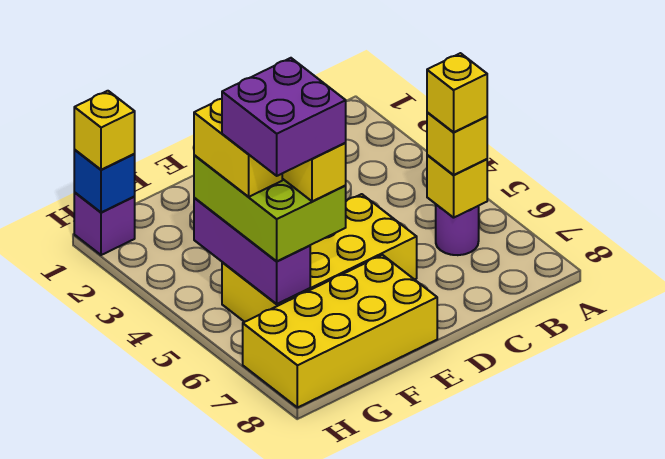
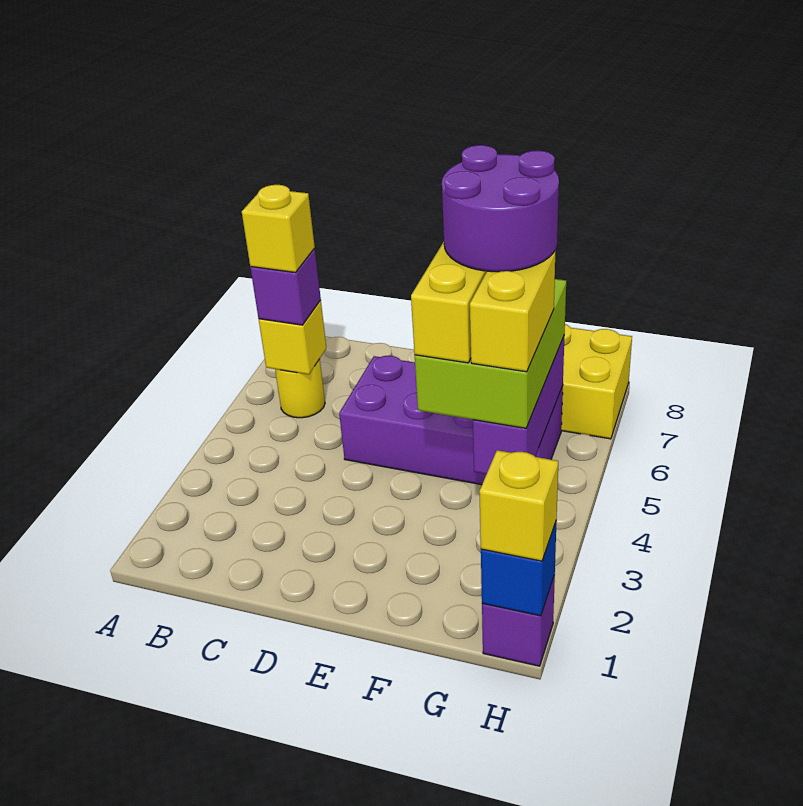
purple round brick B6 level 1 -> yellow round brick B6 level 1
yellow brick B6 level 3 -> purple brick B6 level 3
yellow brick D5:G6 level 1 -> purple brick D5:G6 level 1
purple brick F5:G6 level 5 -> purple round brick F5:G6 level 5

